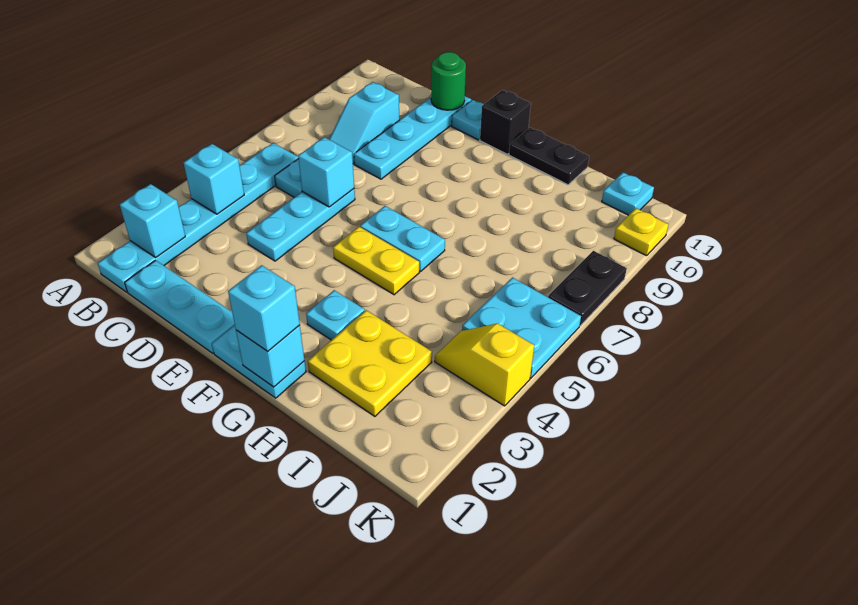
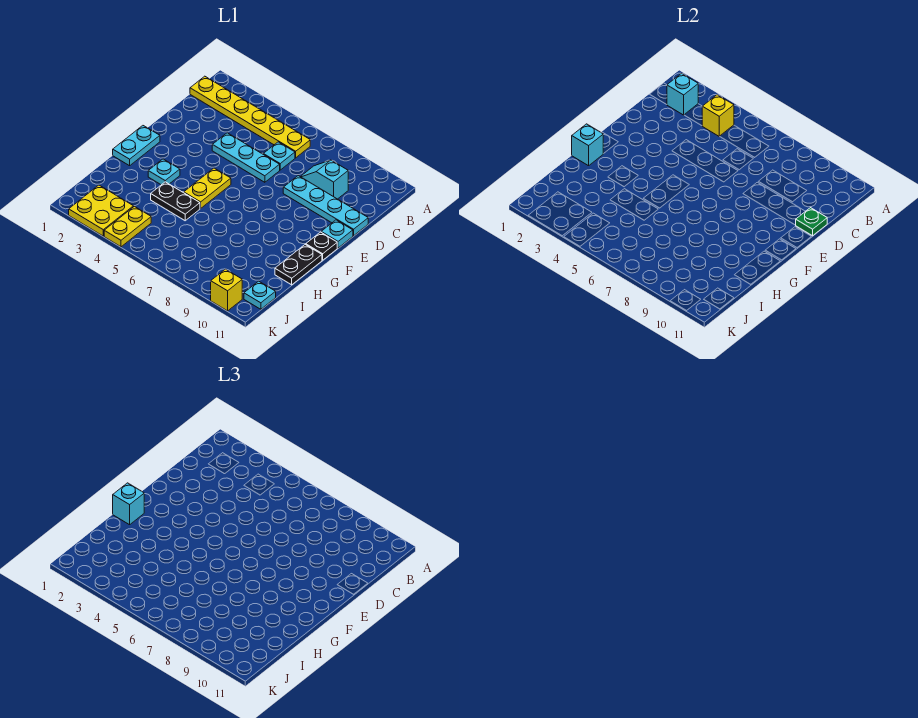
cyan plate B1:B6 level 1 -> yellow plate B1:B6 level 1
cyan brick B4 level 2 -> yellow brick B4 level 2
cyan plate C1:E1 level 1 -> none
cyan brick D6 level 2 -> none
green round brick D11 level 2 -> green plate D11 level 2
cyan plate F6:G6 level 1 -> none
black brick F11 level 1 -> black plate F11 level 1
yellow plate H2:I3 level 1 -> yellow plate J2:K3 level 1
yellow slope J4:K4 level 1 top K -> yellow plate J4:K4 level 1
cyan plate J5:K6 level 1 -> none
black plate K7:K8 level 1 -> black plate H4:H5 level 1
yellow plate K10 level 1 -> yellow brick K10 level 1

